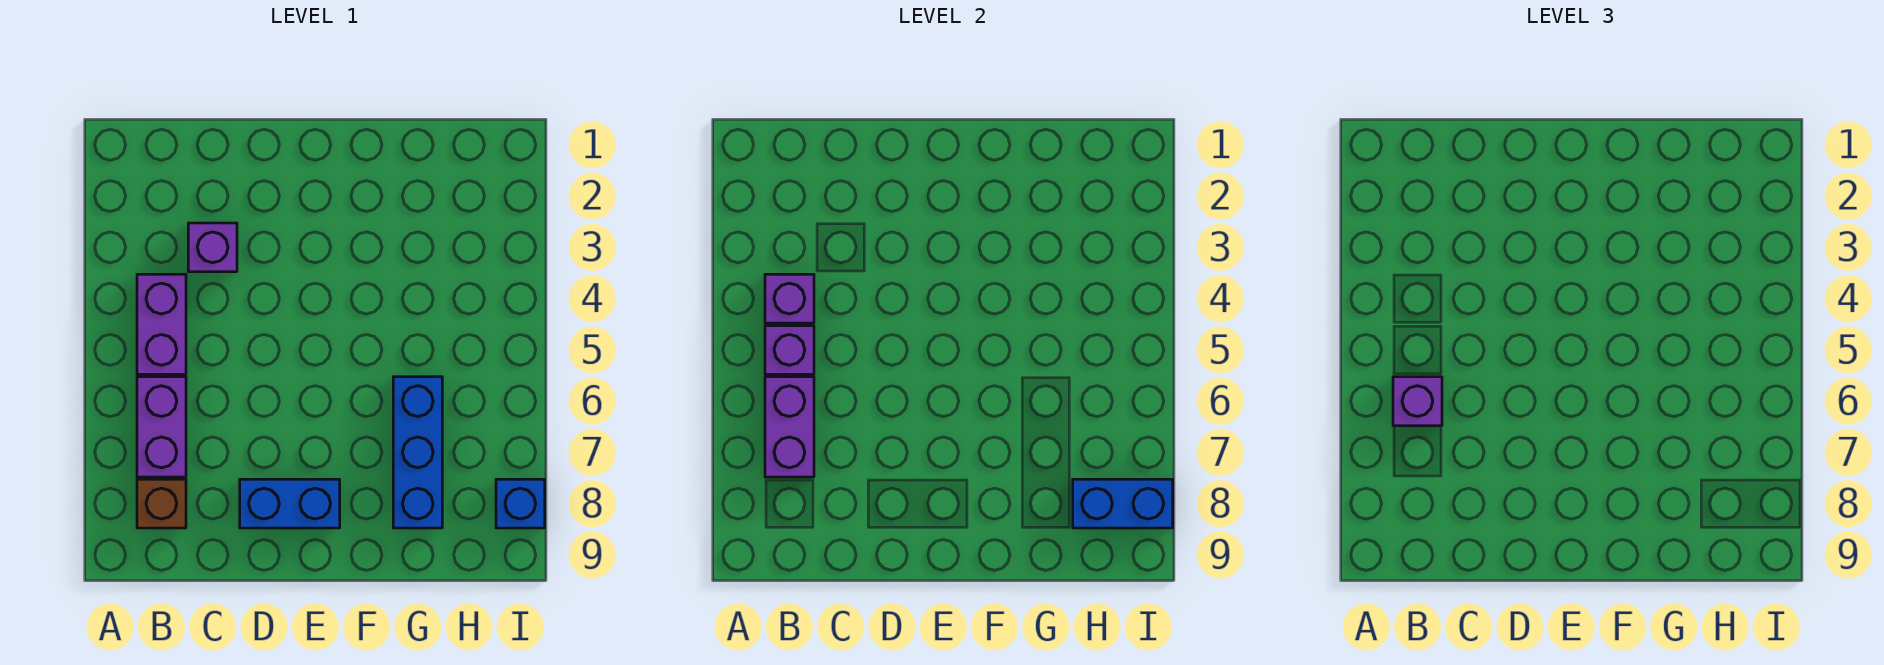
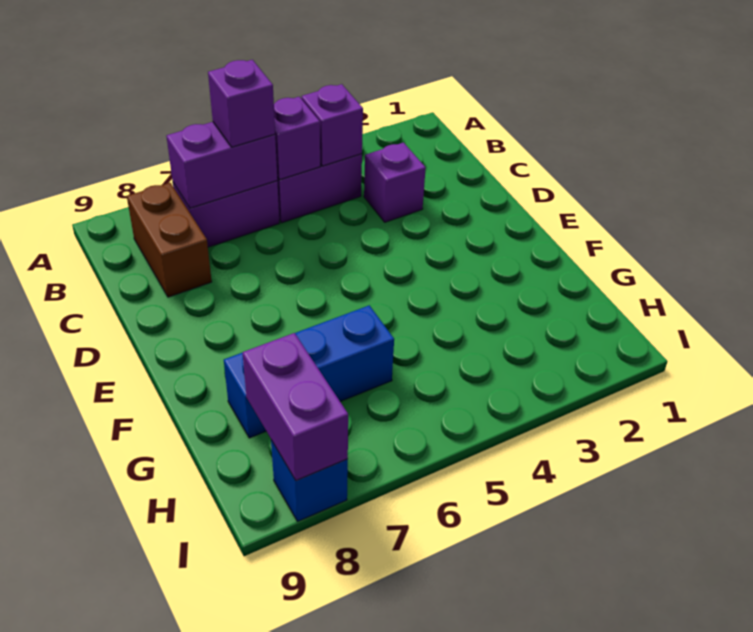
brown brick B8 level 1 -> brown brick B8:C8 level 1
blue brick D8:E8 level 1 -> none
blue brick H8:I8 level 2 -> purple brick H8:I8 level 2

